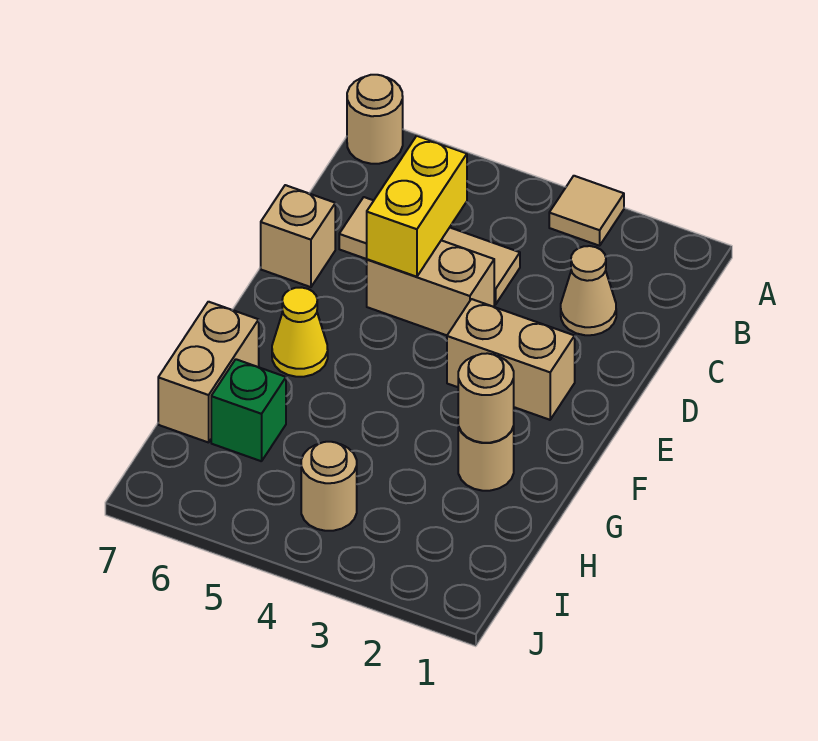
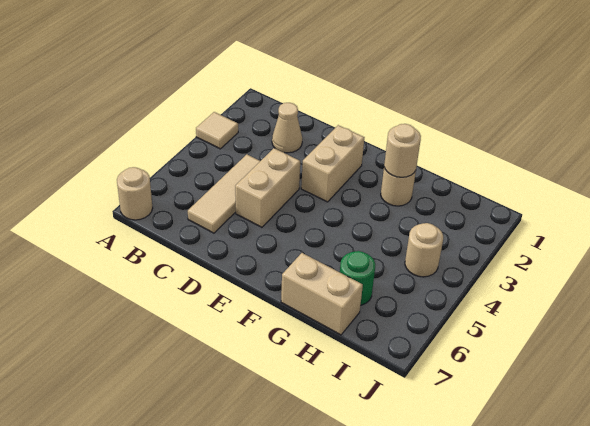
yellow brick C5:D5 level 2 -> none
tan brick D7 level 1 -> none
yellow cone F6 level 1 -> none
green brick H6 level 1 -> green round brick H6 level 1

